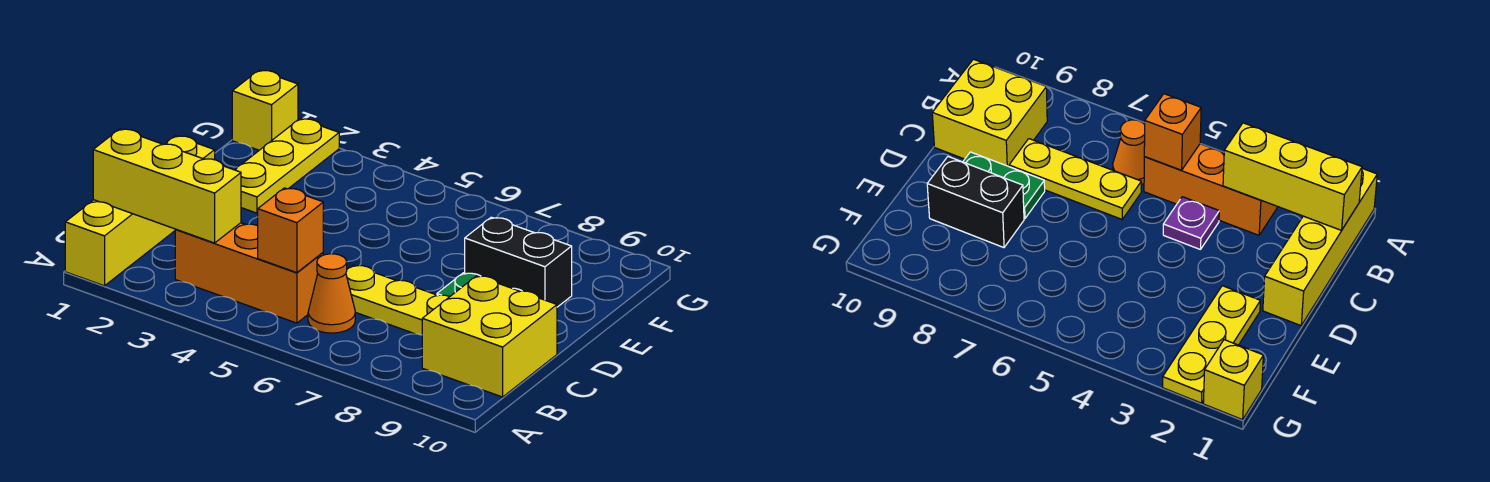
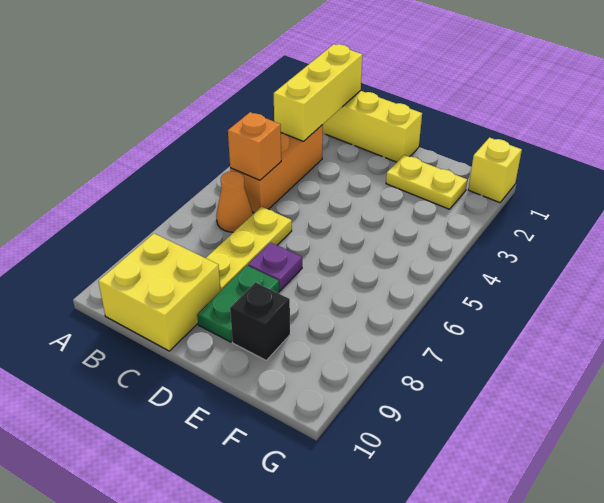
purple plate C4 level 1 -> purple plate D7 level 1
yellow plate E2:G2 level 1 -> yellow plate E2:F2 level 1
black brick E8:E9 level 1 -> black brick E9 level 1

